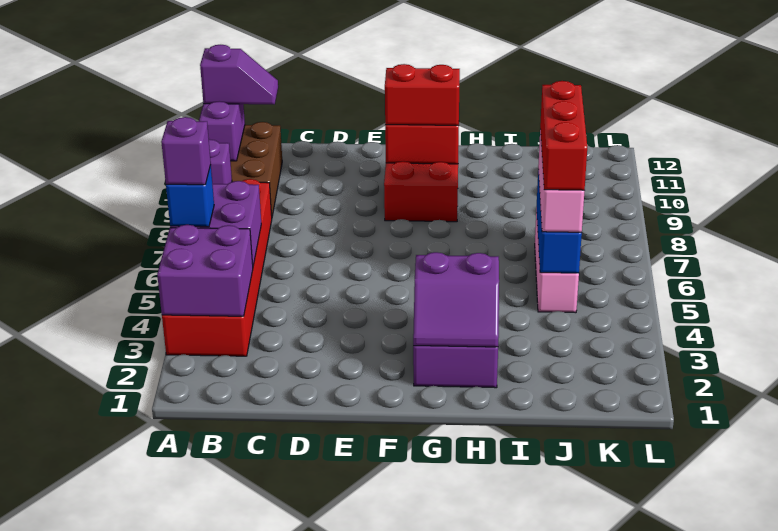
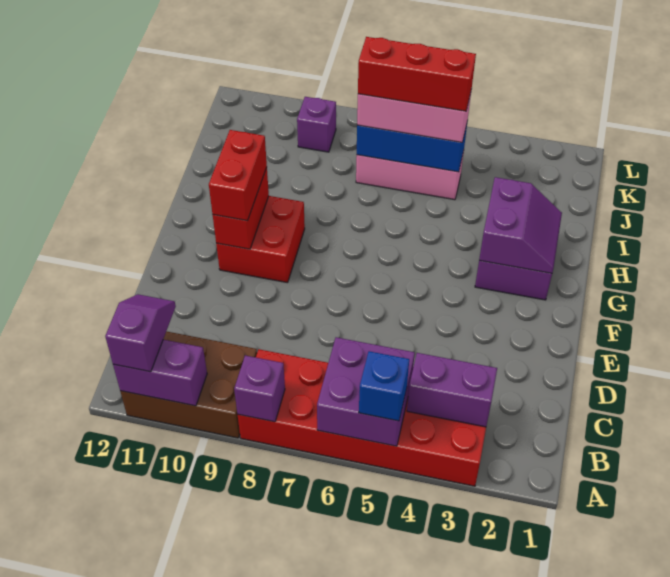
purple brick A3:B4 level 2 -> purple brick B3:B4 level 2
purple brick A5 level 4 -> purple brick K9 level 1

